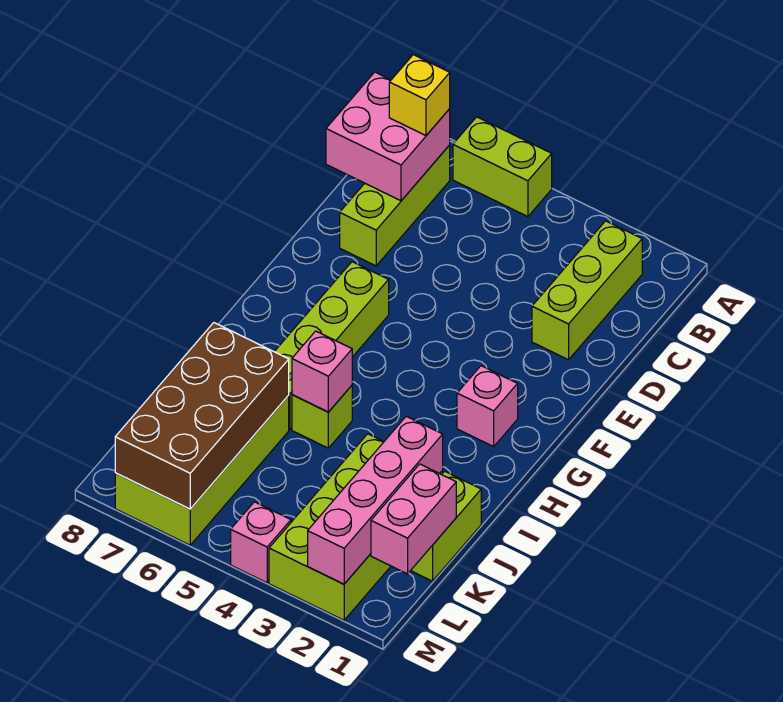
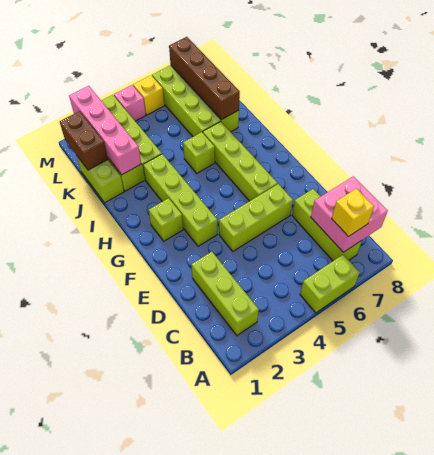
none -> lime brick E4:E6 level 1
none -> lime brick F3:I3 level 1
pink brick G2 level 1 -> lime brick G2 level 1
pink brick I5 level 2 -> none
brown brick J6:M7 level 2 -> brown brick J7:M7 level 2
pink brick K1:L1 level 2 -> brown brick K1:L1 level 2
none -> yellow brick M5 level 1

